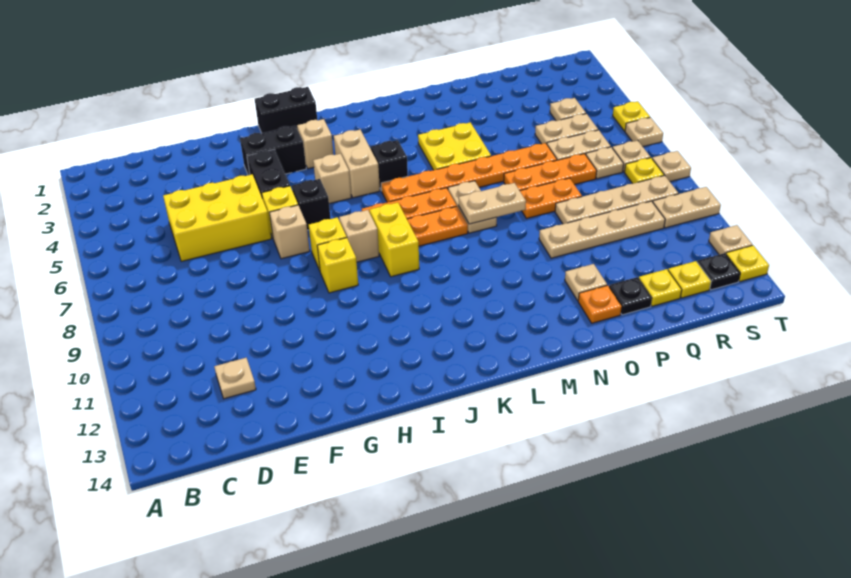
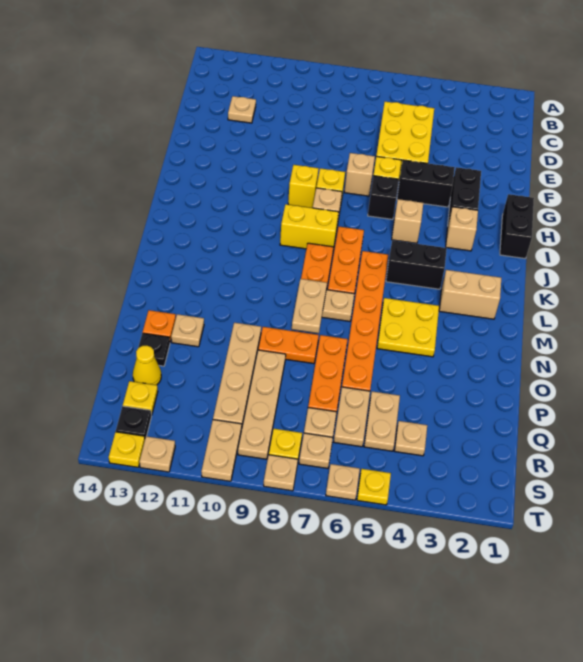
tan brick J4:J5 level 1 -> tan brick L2:L3 level 1
black brick K5 level 1 -> black brick K4:K5 level 1
orange plate O8:P8 level 1 -> orange plate O8:O9 level 1
yellow plate Q13 level 1 -> yellow cone Q13 level 1

